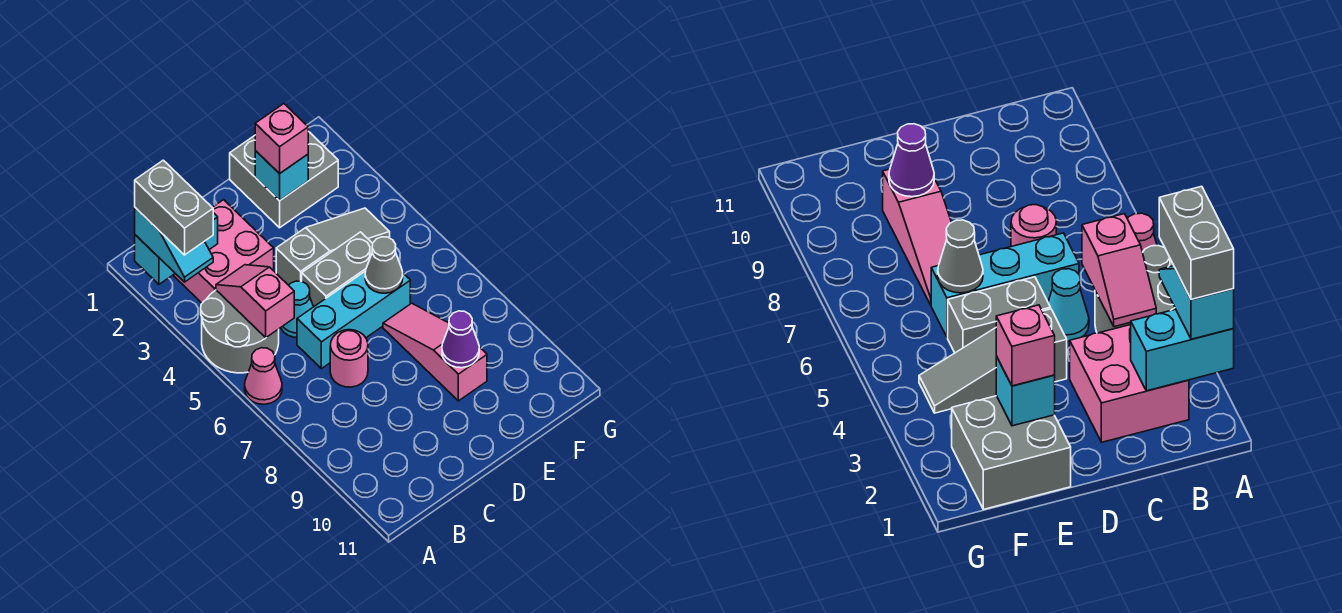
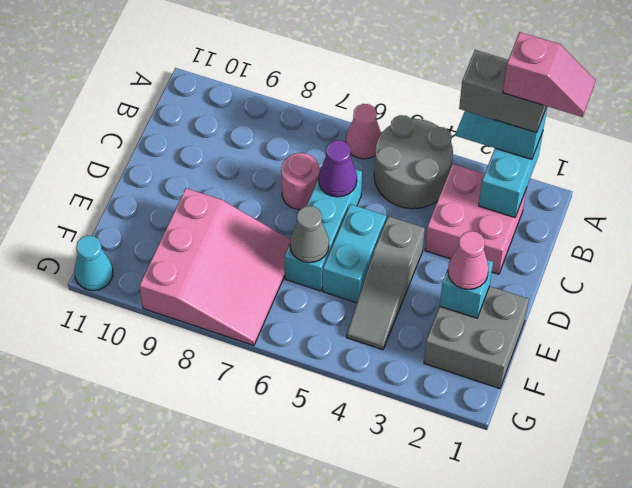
pink slope B4:B5 level 2 top 5 -> pink slope A1:A2 level 5 top 2
cyan cone C5 level 1 -> cyan cone G11 level 1
grey brick D5:E5 level 1 -> cyan brick D5:E5 level 1
pink brick E2 level 3 -> pink cone E2 level 3
pink slope E7:E9 level 1 top 9 -> pink slope E7:G9 level 1 top 9
purple cone E9 level 2 -> purple cone C6 level 2

